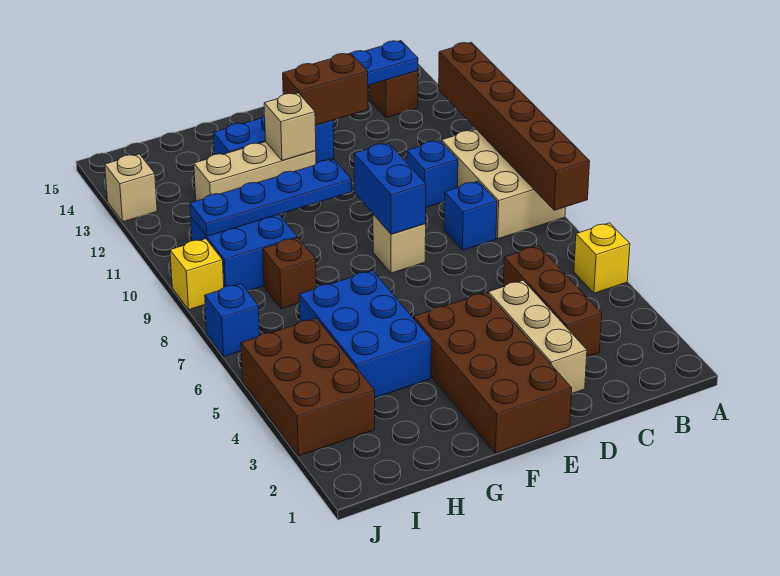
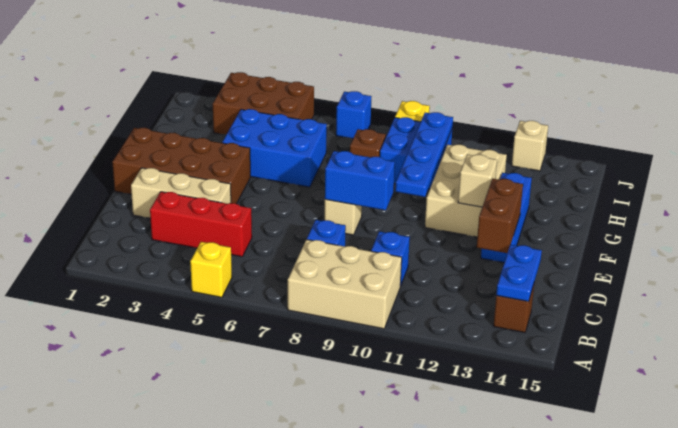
brown brick A7:A12 level 2 -> none
brown brick C3:C5 level 1 -> red brick C3:C5 level 1
tan brick F12:H12 level 1 -> tan brick F11:H12 level 1

